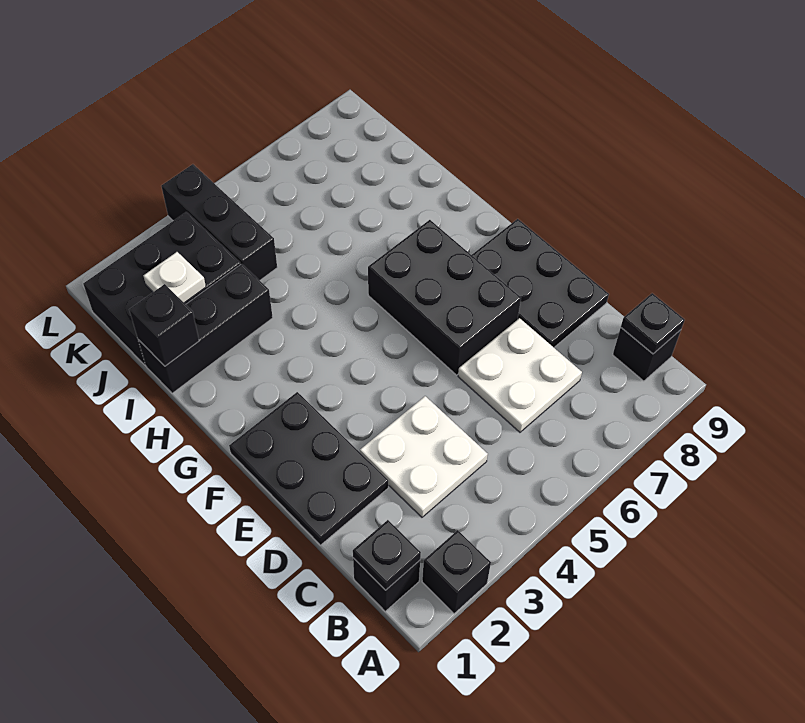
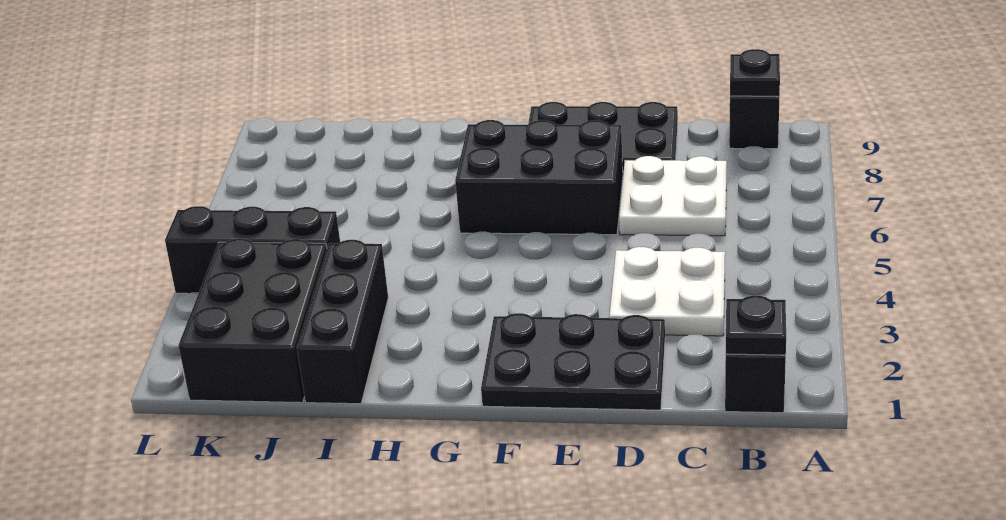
black brick A2 level 1 -> none
black brick I1 level 2 -> none
white plate J2 level 2 -> none

